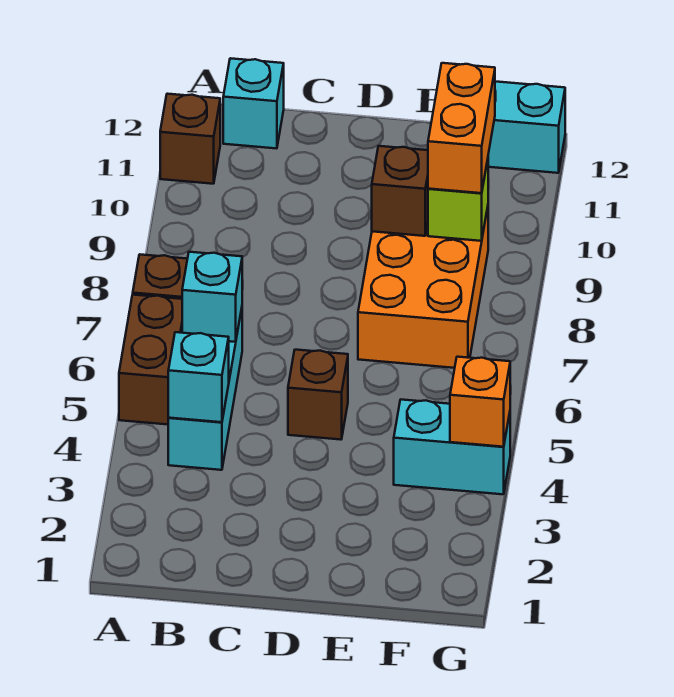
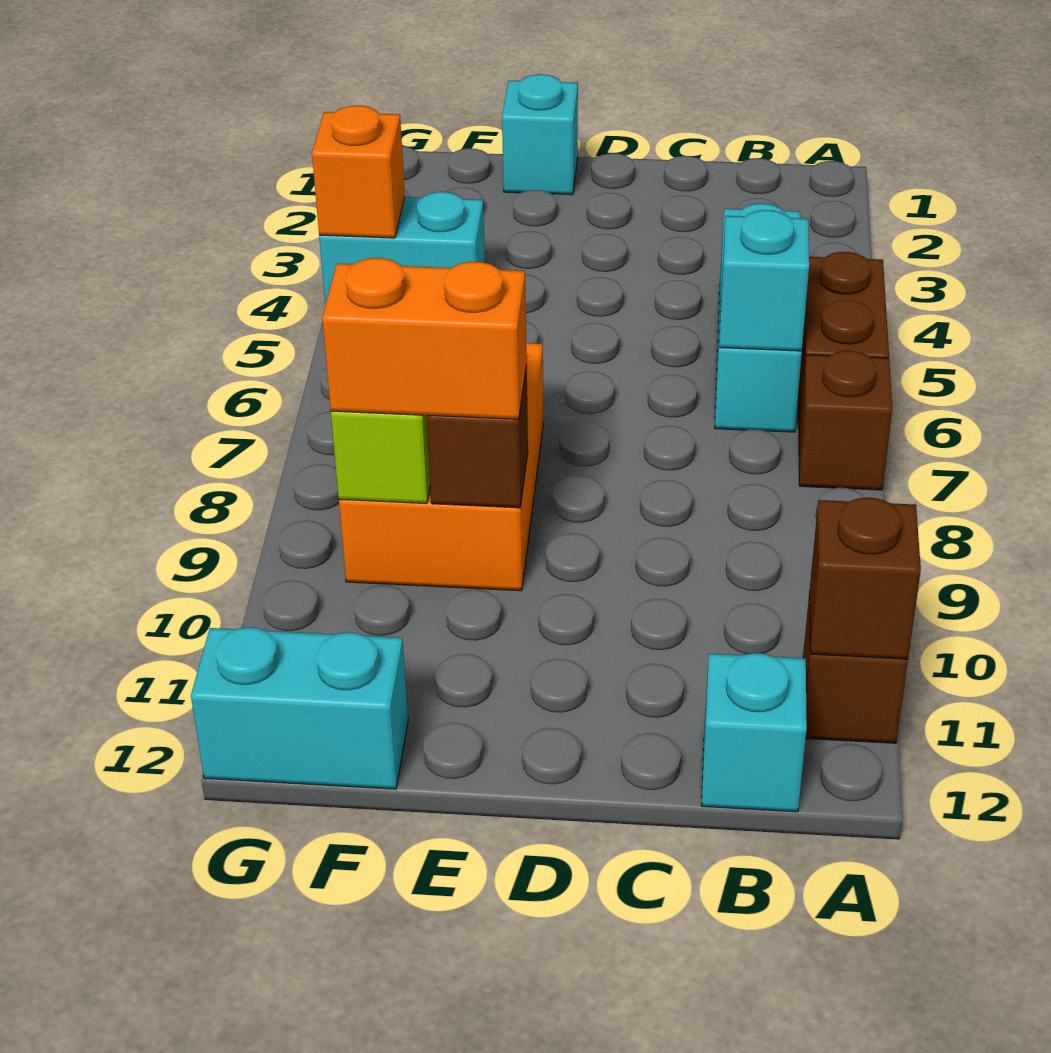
cyan brick B4 level 2 -> cyan brick E1 level 1
brown brick D5 level 1 -> brown brick A11 level 2
orange brick F9:F10 level 3 -> orange brick E9:F9 level 3

